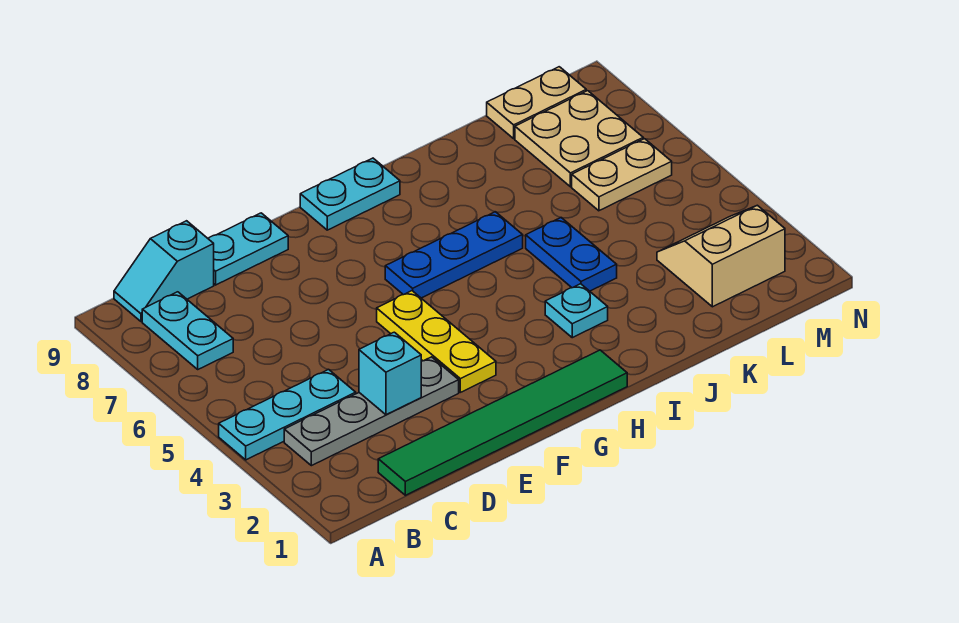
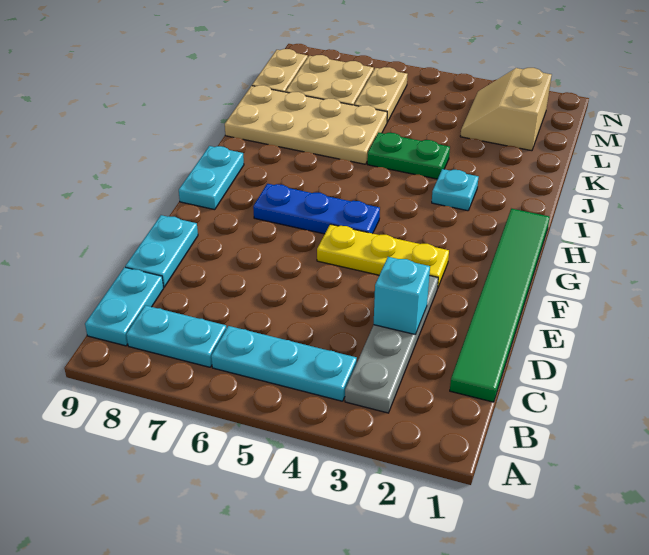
cyan plate A4:C4 level 1 -> cyan plate B4:B6 level 1
cyan slope B9:C9 level 1 top C -> cyan plate B9:C9 level 1
blue plate G6:I6 level 1 -> blue plate G5:G7 level 1
blue plate J4:J5 level 1 -> green plate J4:J5 level 1
none -> tan plate J6:K9 level 1

